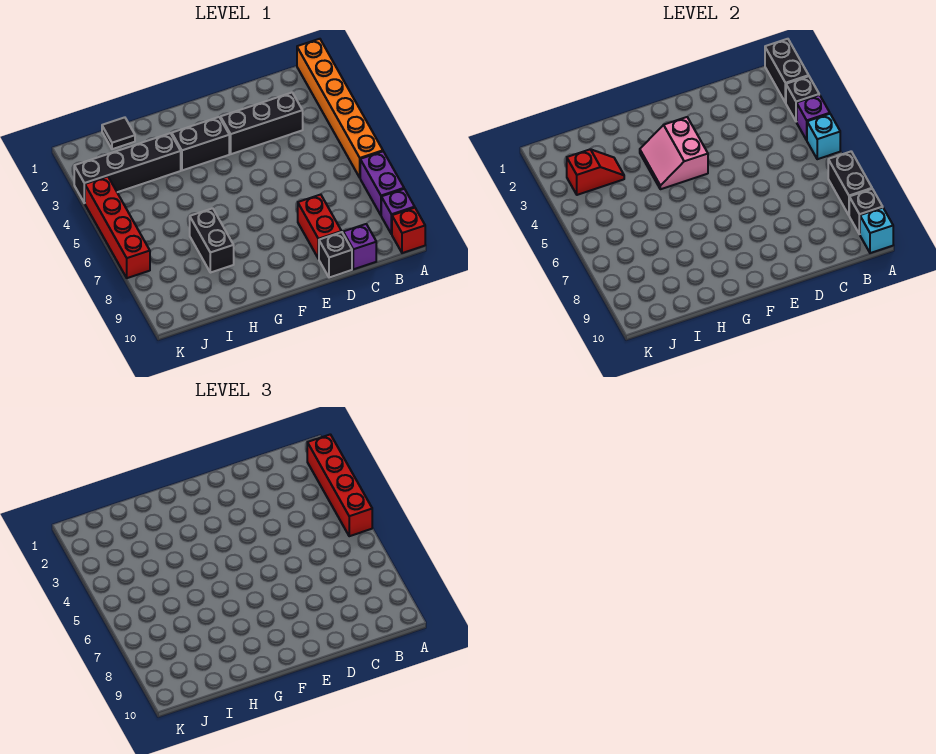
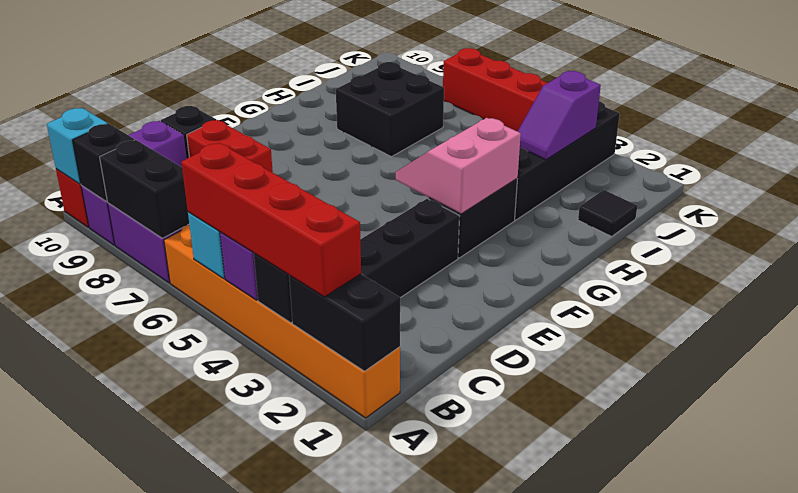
pink slope F3:G4 level 2 top F -> pink slope F3:G4 level 2 top 3
black brick H7:H8 level 1 -> black brick H7:I8 level 1
red slope I3:J3 level 2 top J -> purple slope I3:J3 level 2 top J

